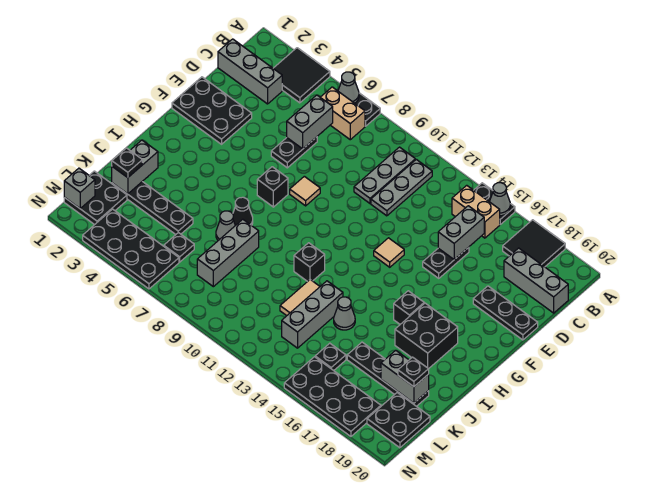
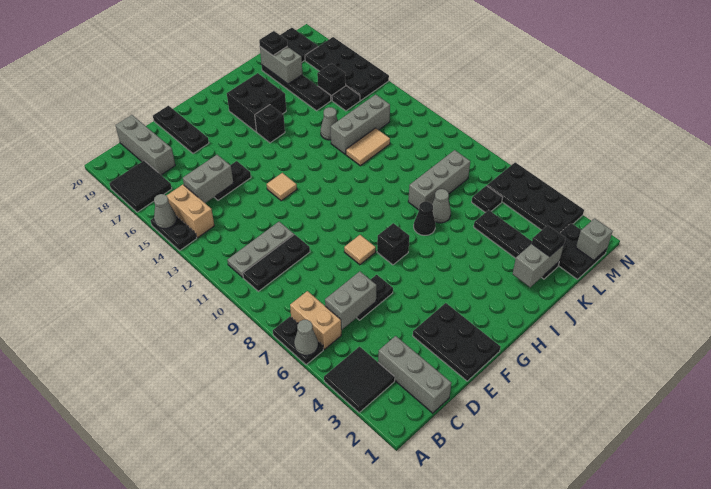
grey plate B10:D10 level 1 -> black plate B10:D10 level 1
black brick I11 level 1 -> black brick L16 level 1

